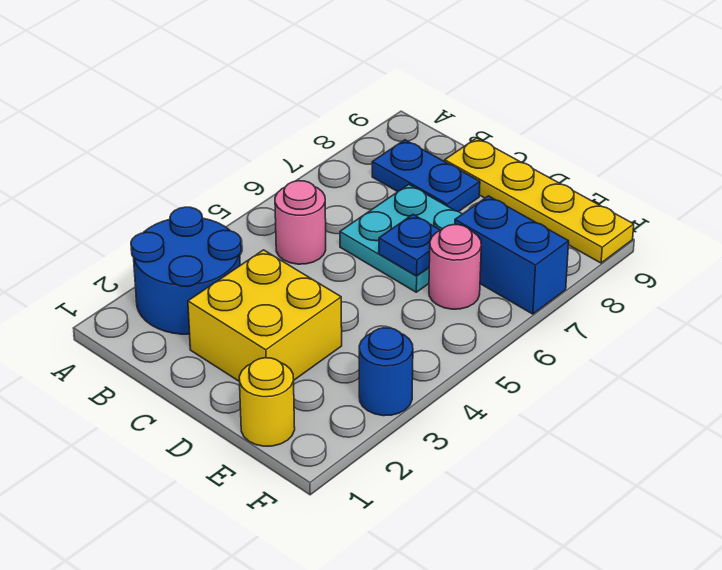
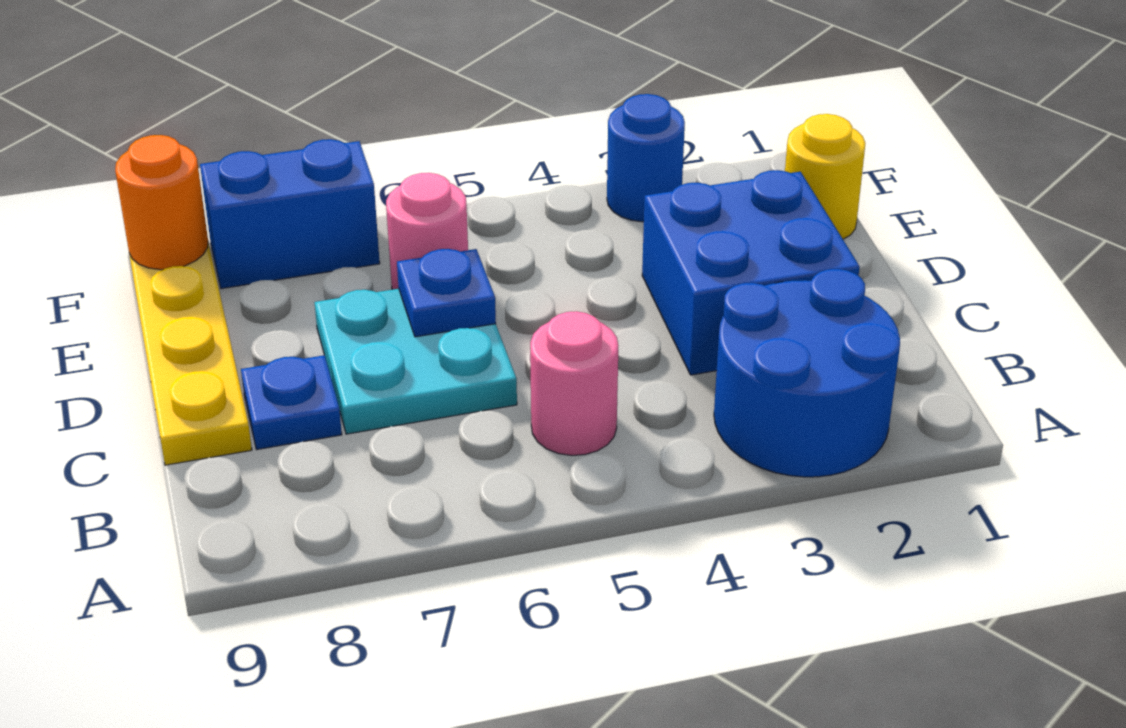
blue plate B8:C8 level 1 -> blue plate C8 level 1
yellow brick C2:D3 level 1 -> blue brick C2:D3 level 1
blue brick E7:F7 level 1 -> blue brick F7:F8 level 1
none -> orange round brick F9 level 2

